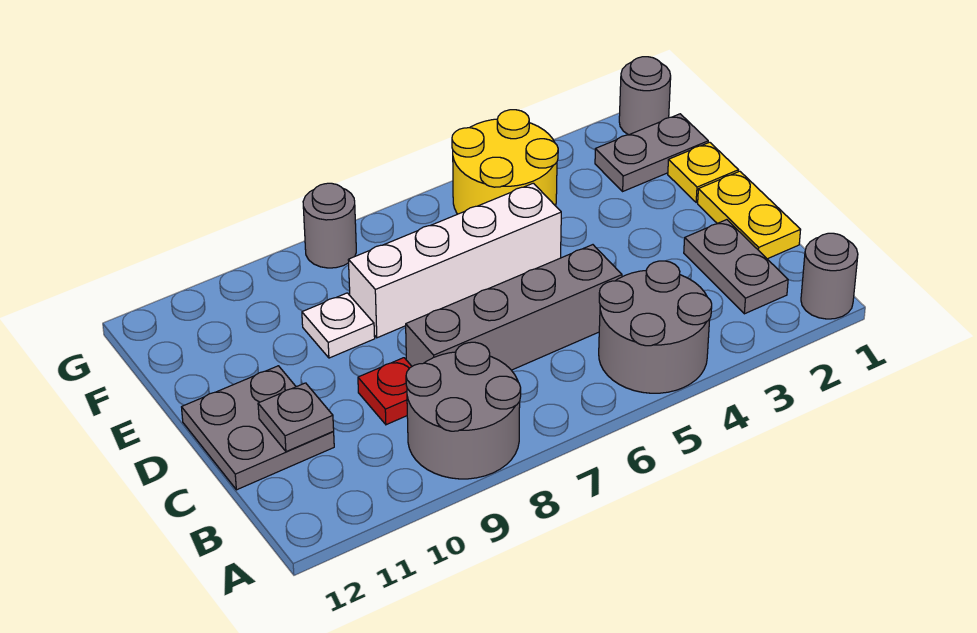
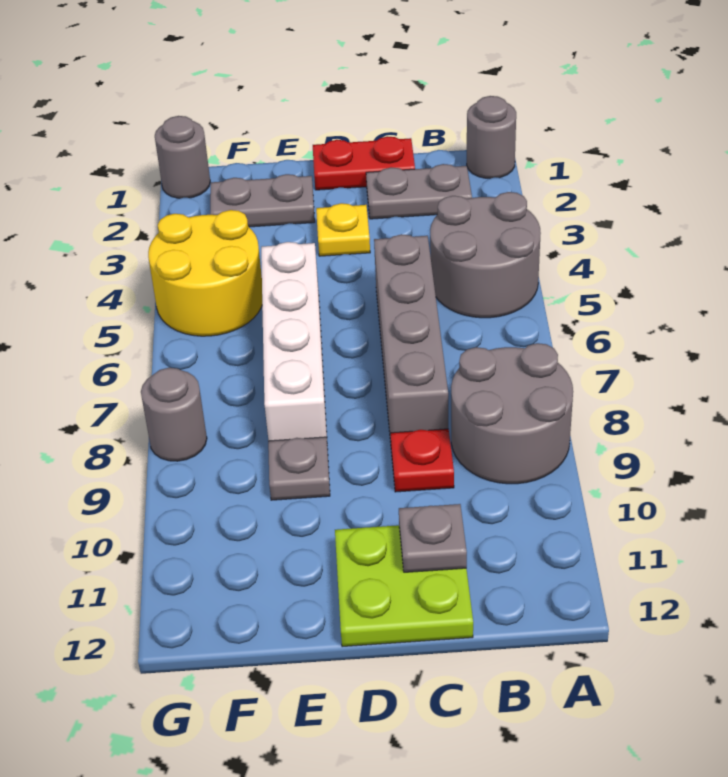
yellow plate C1:D1 level 1 -> red plate C1:D1 level 1
grey plate C11:D12 level 1 -> lime plate C11:D12 level 1
yellow plate E1 level 1 -> yellow plate D3 level 1
white plate E9 level 1 -> grey plate E9 level 1
grey plate F1:F2 level 1 -> grey plate E2:F2 level 1

